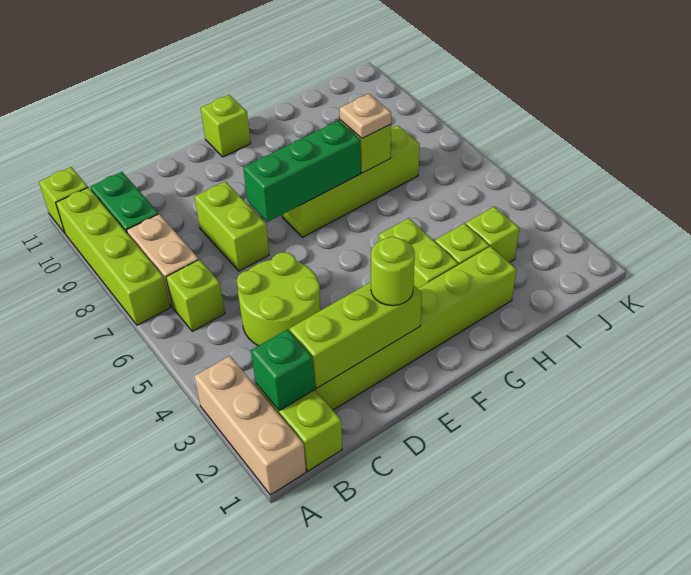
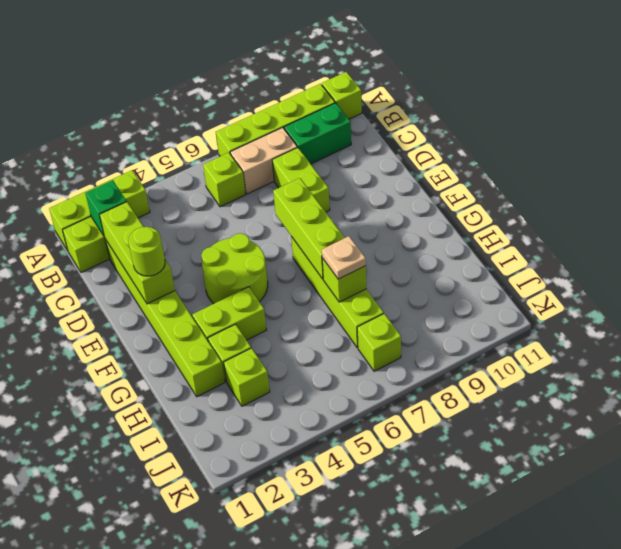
tan brick A1:A3 level 1 -> lime brick A1:A3 level 1
lime round brick C4:D5 level 1 -> lime round brick E4:F5 level 1
lime brick D7:D8 level 1 -> lime brick C8:D8 level 1
green brick E7:G7 level 2 -> lime brick E7:G7 level 2
lime brick F11 level 1 -> lime brick J7 level 1

